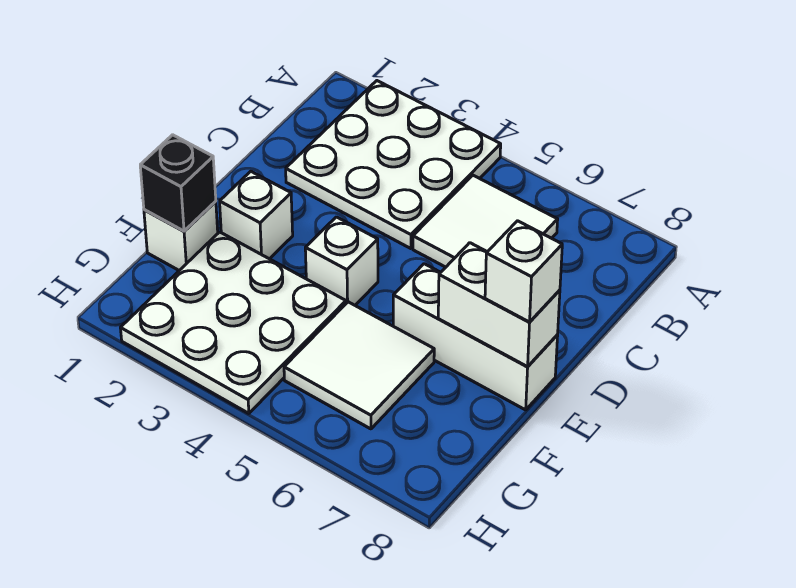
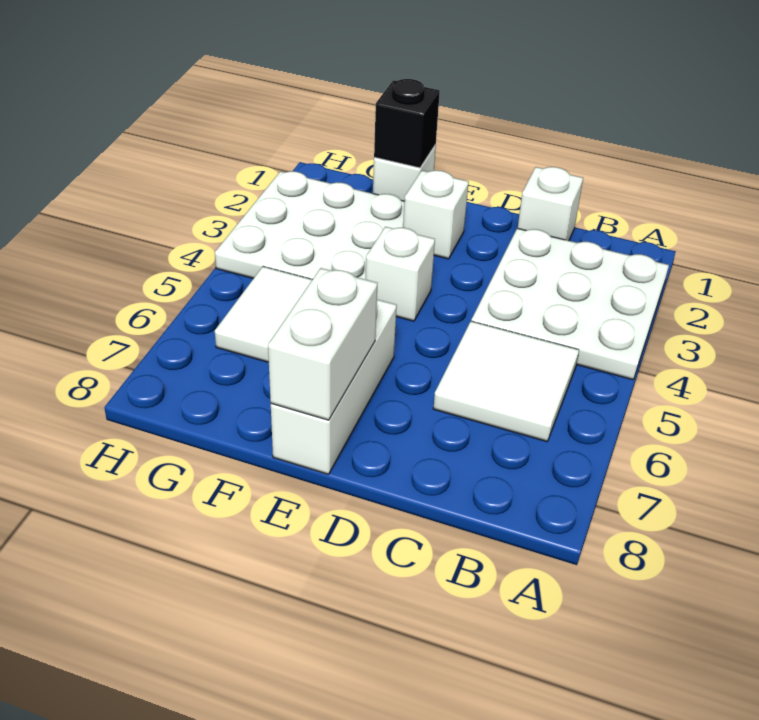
white brick E8 level 3 -> white brick C1 level 1

